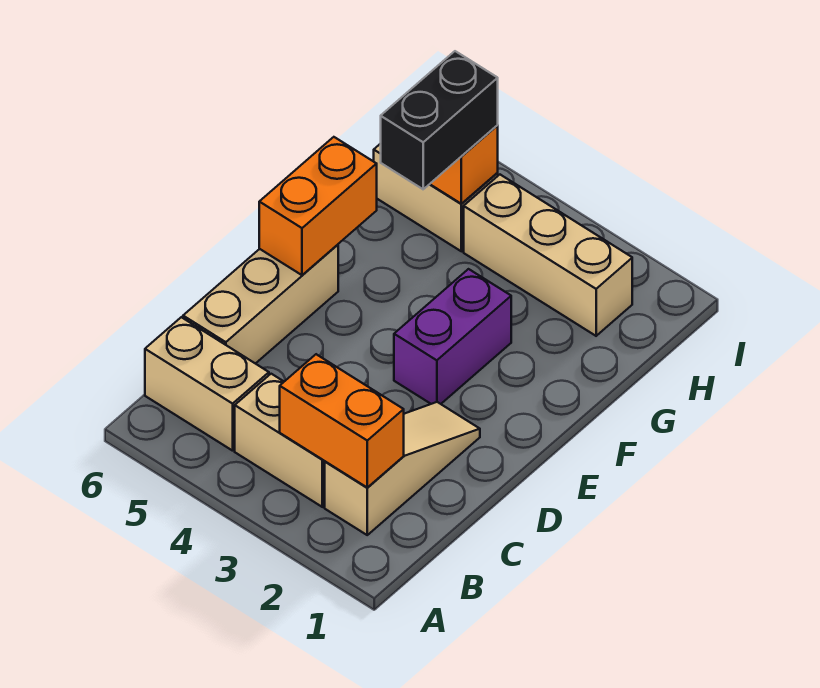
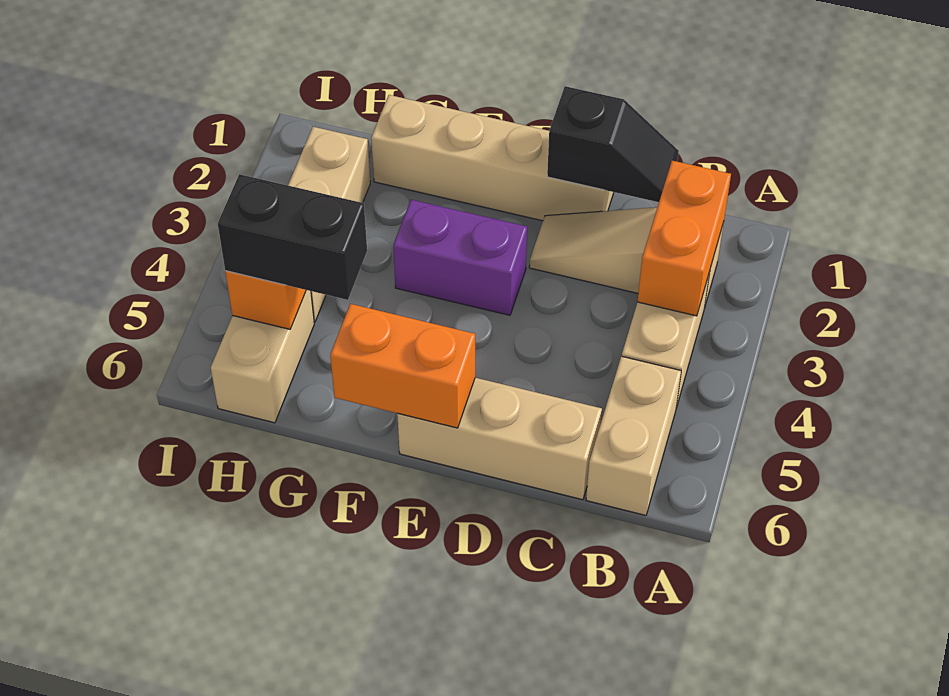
none -> black slope C1:D1 level 2 top D
none -> tan brick D1:G1 level 1

